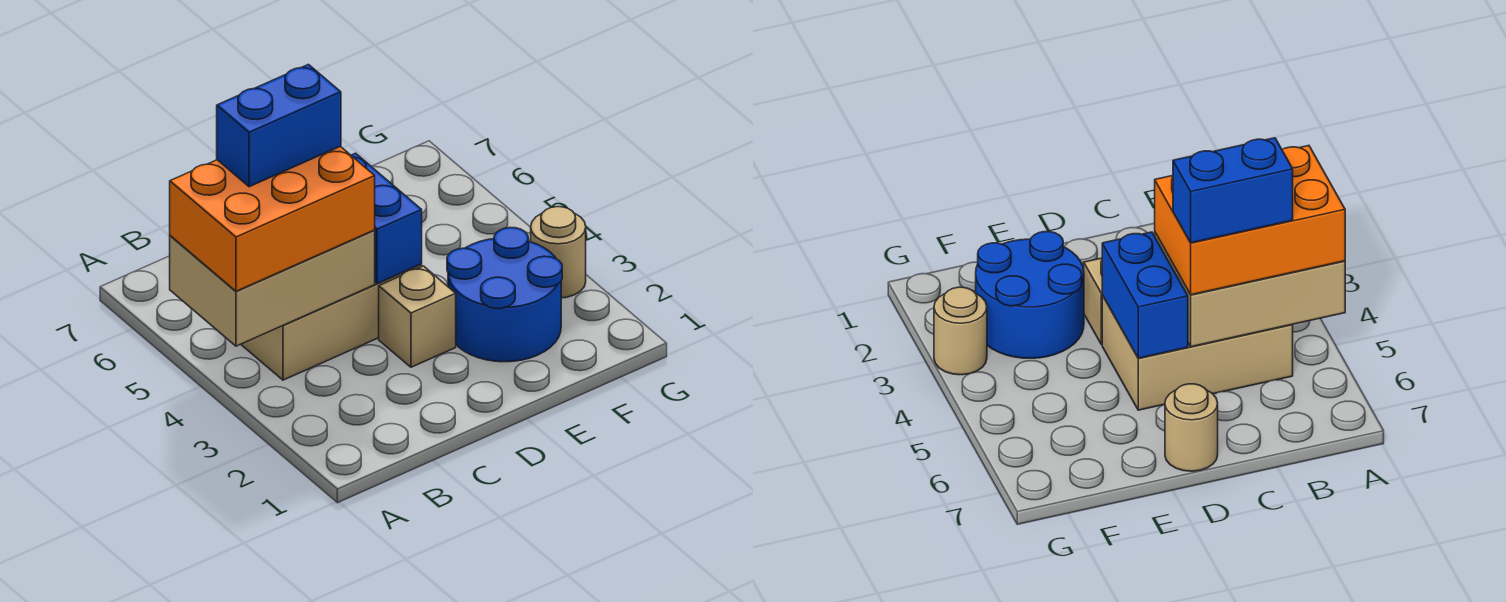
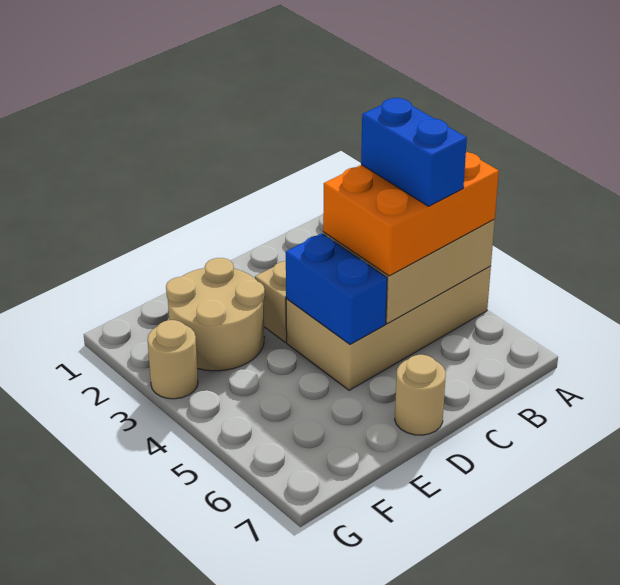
tan brick B4:D5 level 1 -> tan brick A4:D5 level 1
blue brick B5:C5 level 4 -> blue brick B4:B5 level 4
blue round brick E2:F3 level 1 -> tan round brick E2:F3 level 1

